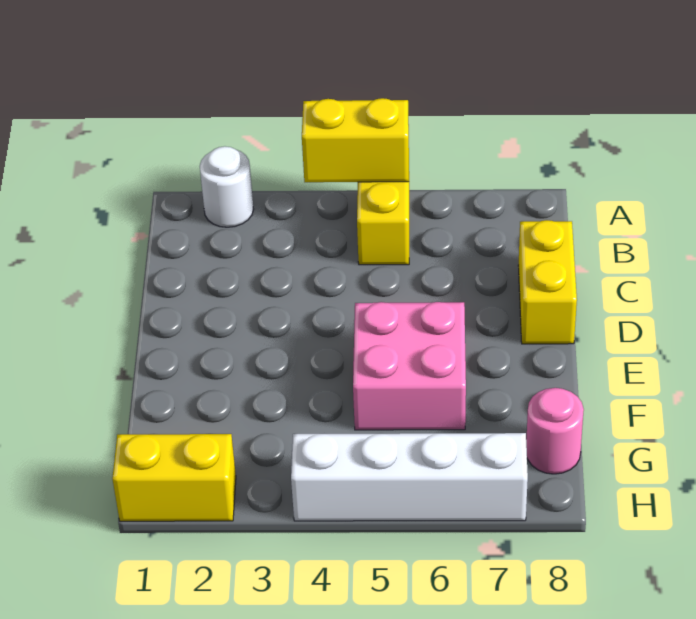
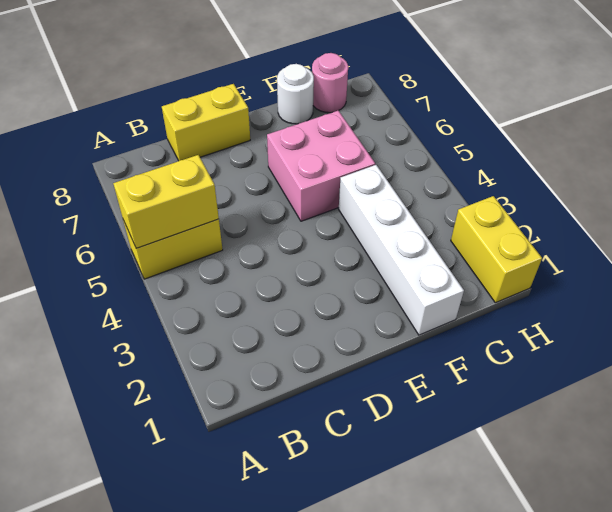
white round brick A2 level 1 -> white round brick F8 level 1
yellow brick A4:A5 level 2 -> yellow brick A5:B5 level 2
white brick H4:H7 level 1 -> white brick F1:F4 level 1

